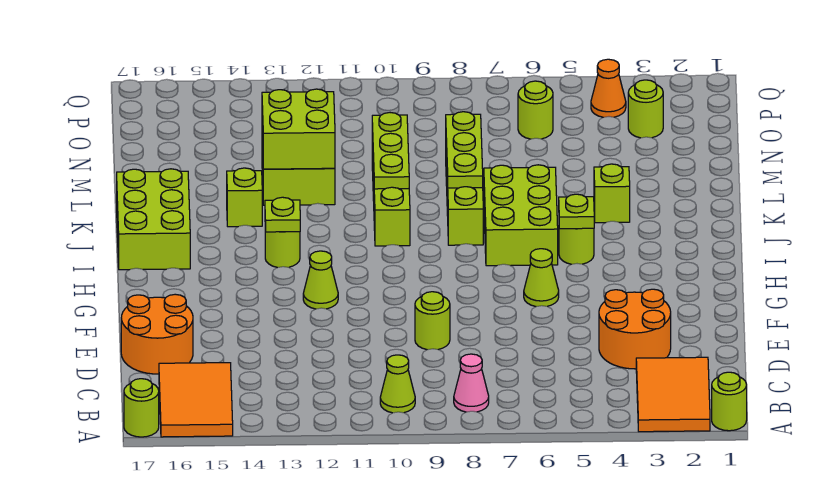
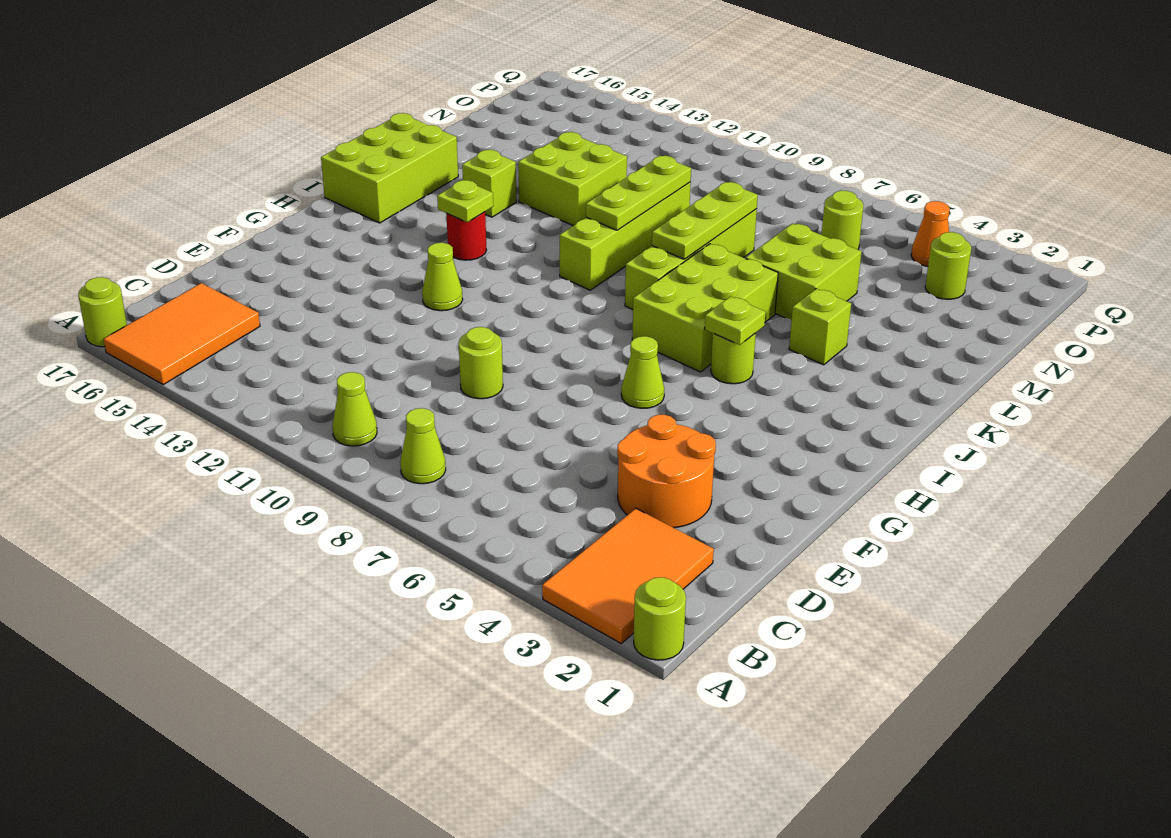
pink cone B8 level 1 -> lime cone B8 level 1
orange round brick D16:E17 level 1 -> none
lime round brick I13 level 1 -> red round brick I13 level 1
lime brick L12:M13 level 2 -> lime brick L5:M6 level 1

